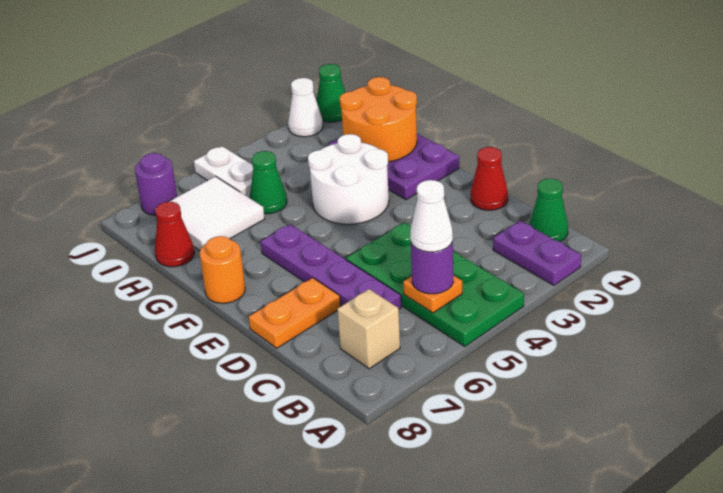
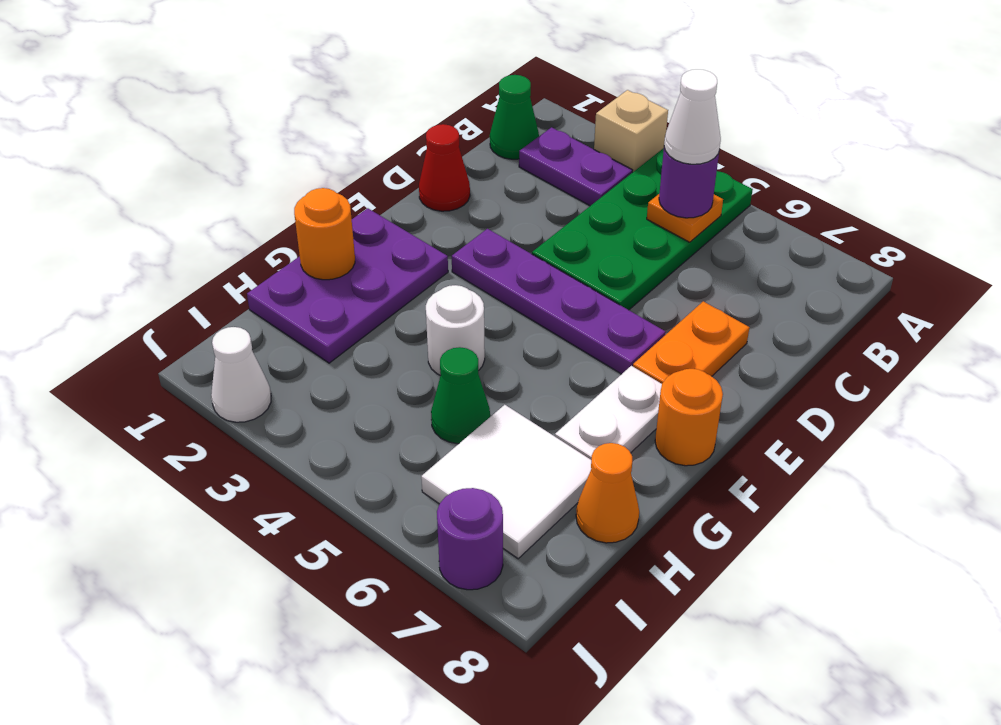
purple plate A2:B2 level 1 -> purple plate B2:B3 level 1
tan brick B7 level 1 -> tan brick A3 level 1
purple plate C6:F6 level 1 -> purple plate E3:E6 level 1
orange plate D7:D8 level 1 -> orange plate D7:E7 level 1
white round brick F3:G4 level 1 -> white round brick G4 level 1
orange round brick G1:H2 level 2 -> orange round brick G1 level 2
red cone H8 level 1 -> orange cone H8 level 1
white plate I5:J5 level 1 -> white plate F7:G7 level 1
green cone J1 level 1 -> none

